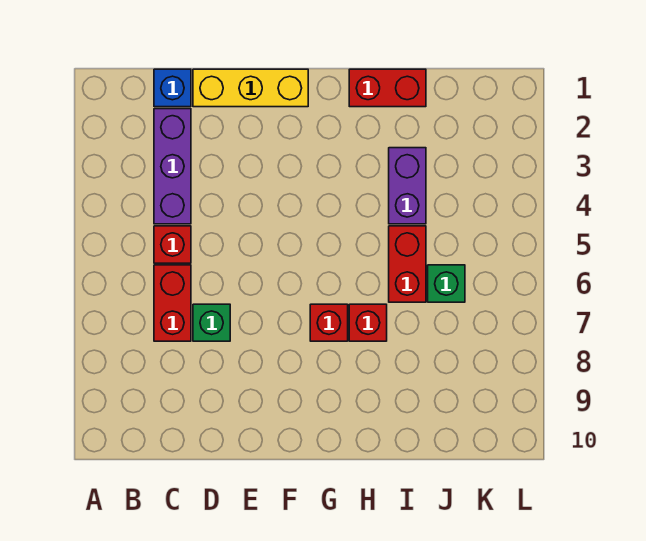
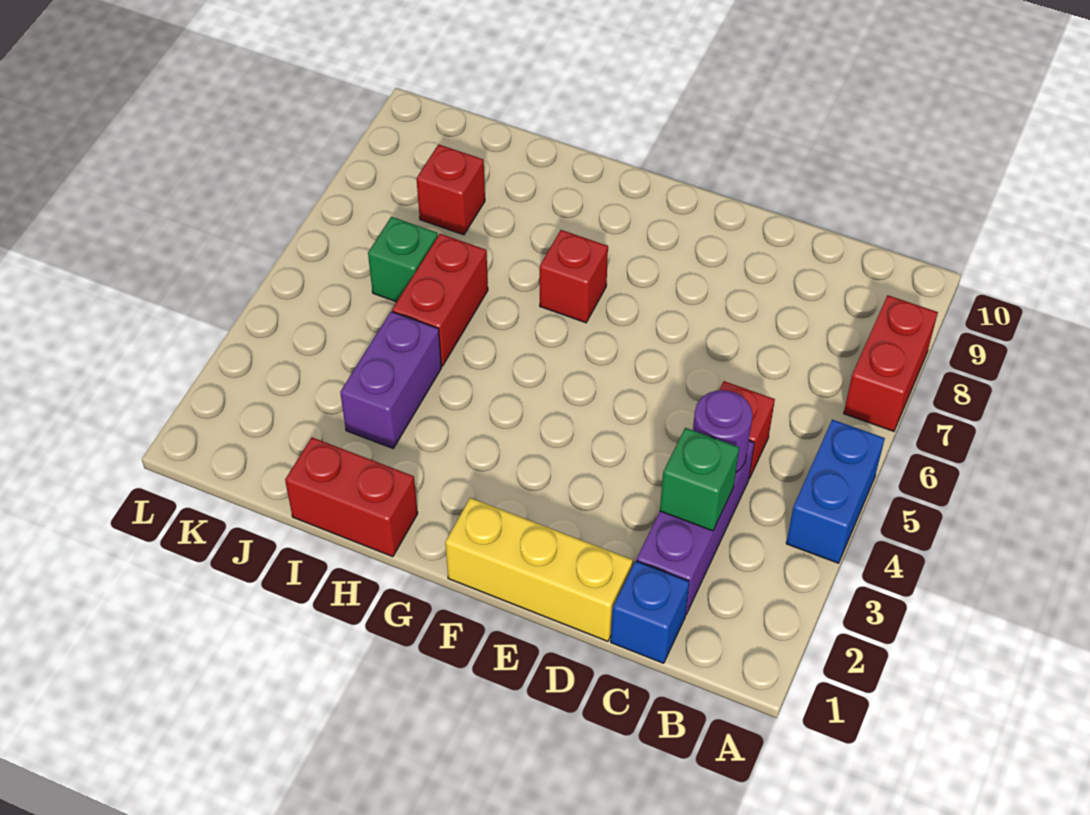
none -> blue brick A4:A5 level 1
none -> purple round brick C4 level 2
red brick C6:C7 level 1 -> red brick A7:A8 level 1
green brick D7 level 1 -> green brick C3 level 2
red brick H7 level 1 -> red brick J8 level 1

